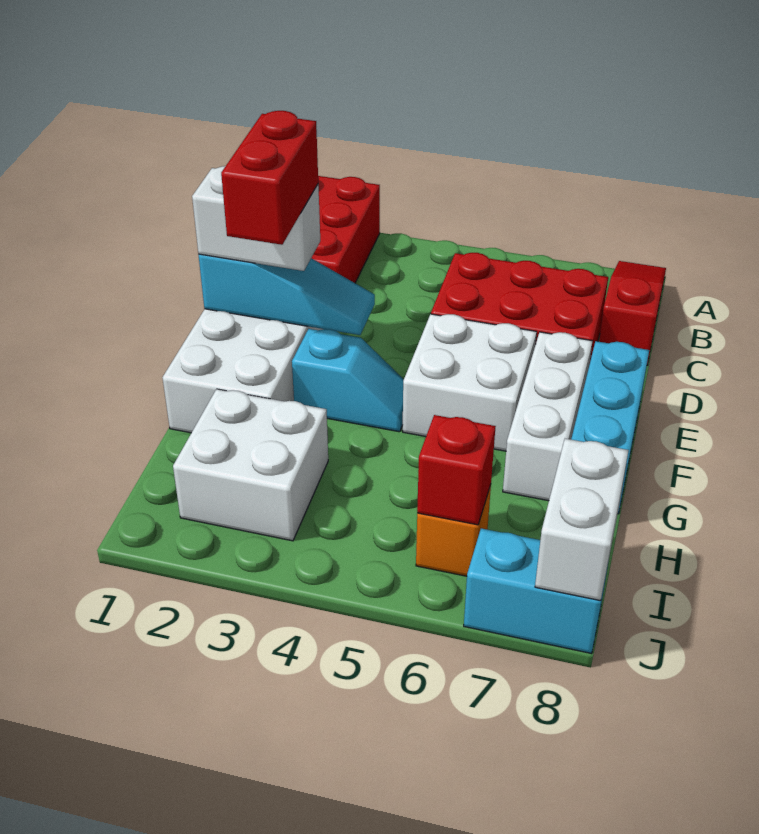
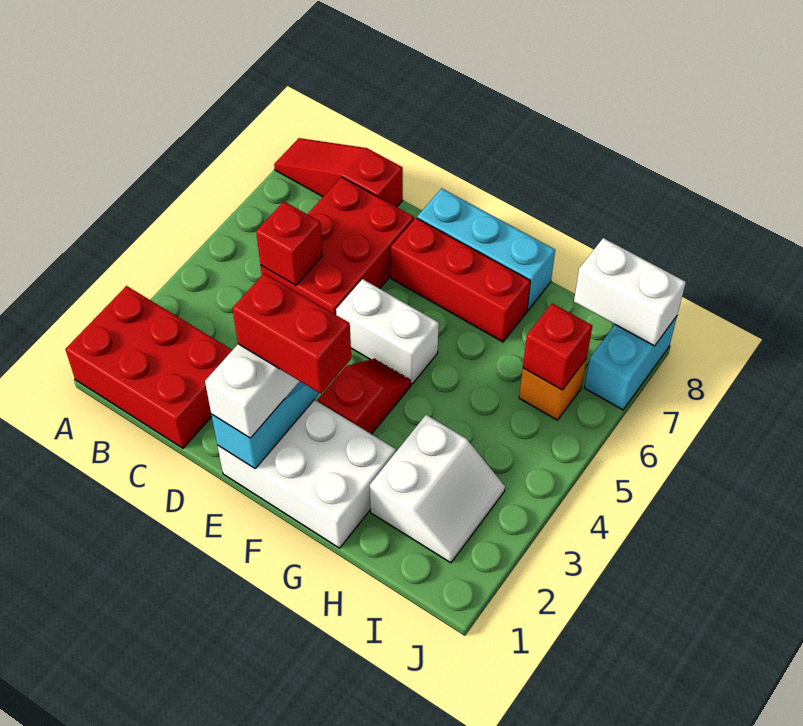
none -> red brick C5 level 2
white brick E5:F6 level 1 -> white brick E5:F5 level 1
white brick E7:G7 level 1 -> red brick E7:G7 level 1
cyan slope F3:F4 level 1 top 3 -> red slope F3:F4 level 1 top 3
white brick H2:I3 level 1 -> white slope H2:I3 level 1 top H

